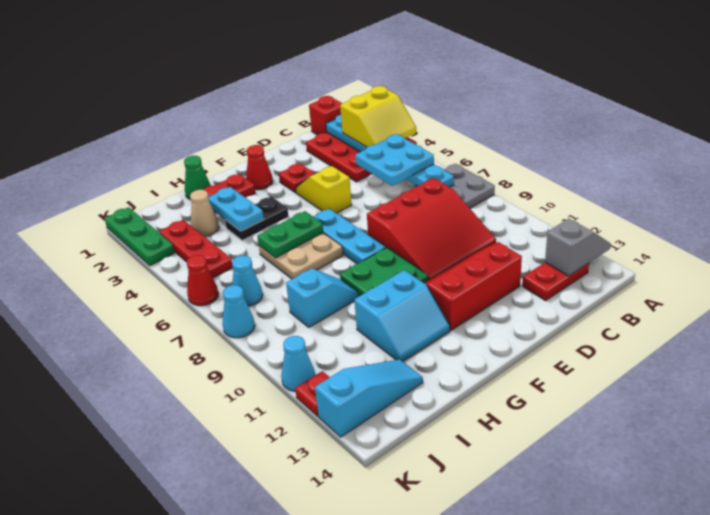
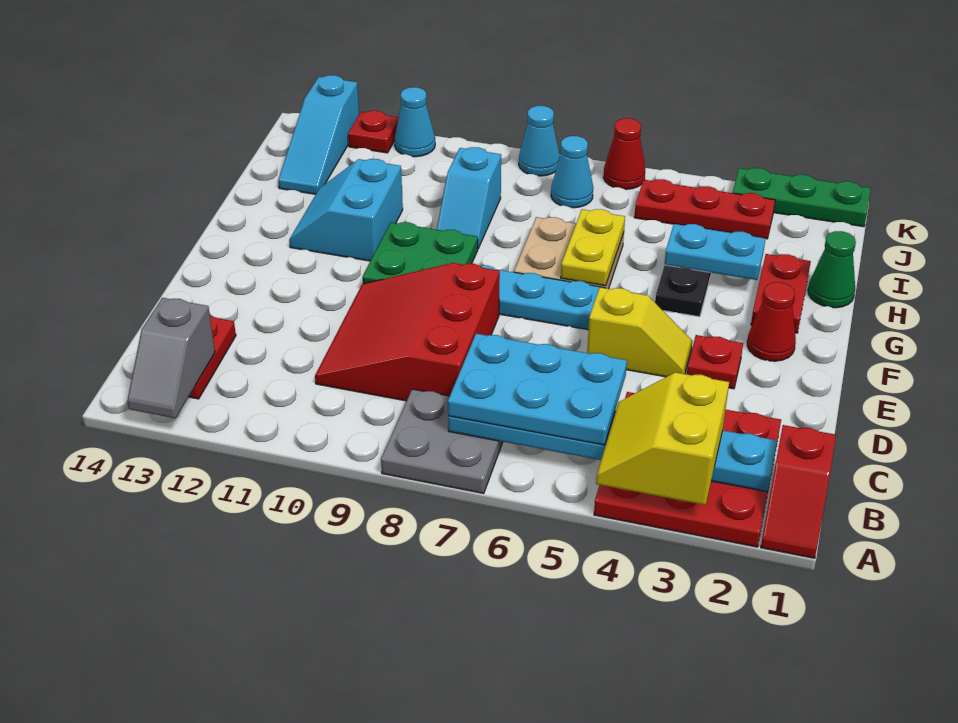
cyan plate B5:C6 level 3 -> cyan plate B5:C7 level 3
red slope D11:F12 level 1 top 12 -> none
green plate G6:H6 level 2 -> yellow plate G6:H6 level 2
tan cone I3 level 1 -> none

